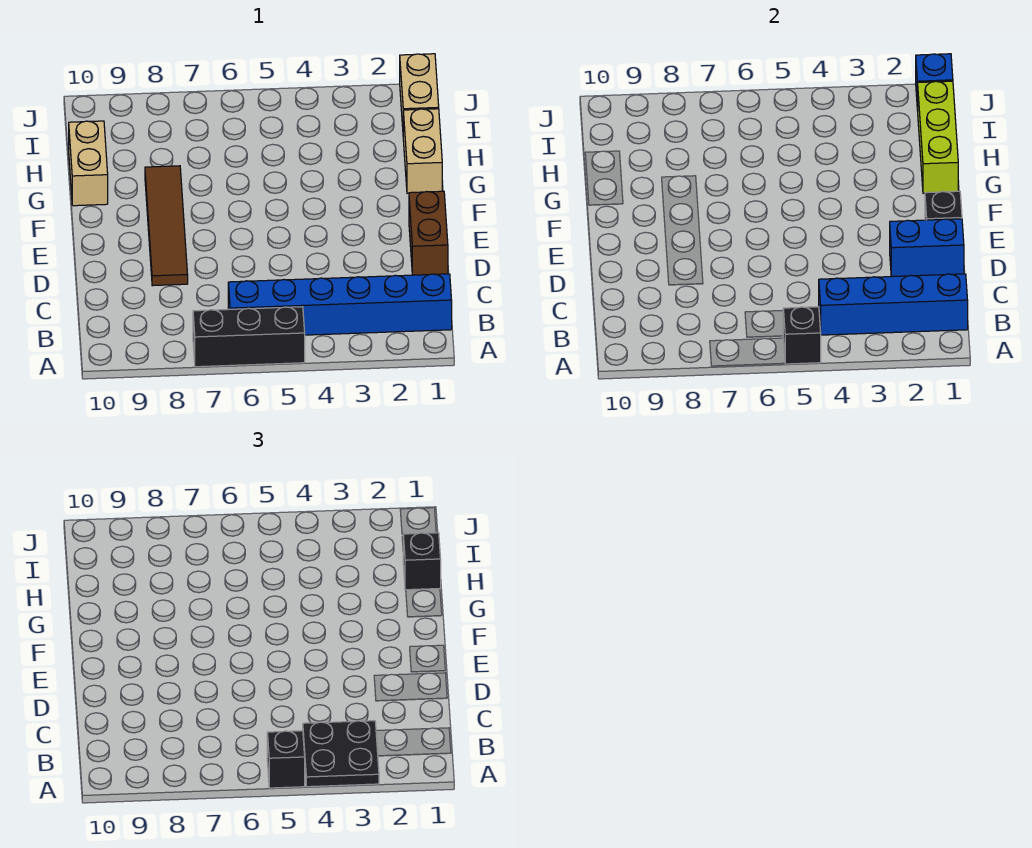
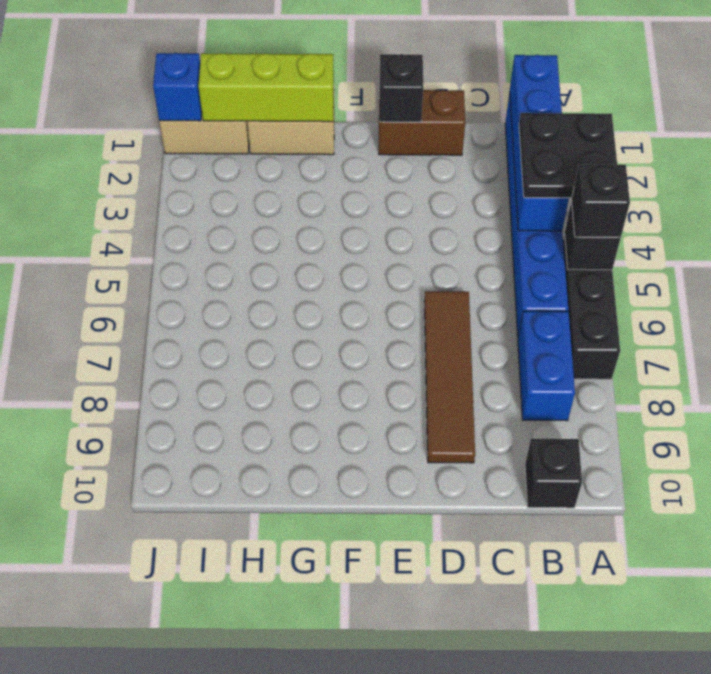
blue brick D1:D2 level 2 -> blue brick B7:B8 level 1
brown tile D8:G8 level 1 -> brown tile D6:D9 level 1
tan brick G10:H10 level 1 -> none
black brick H1 level 3 -> black brick B10 level 1

